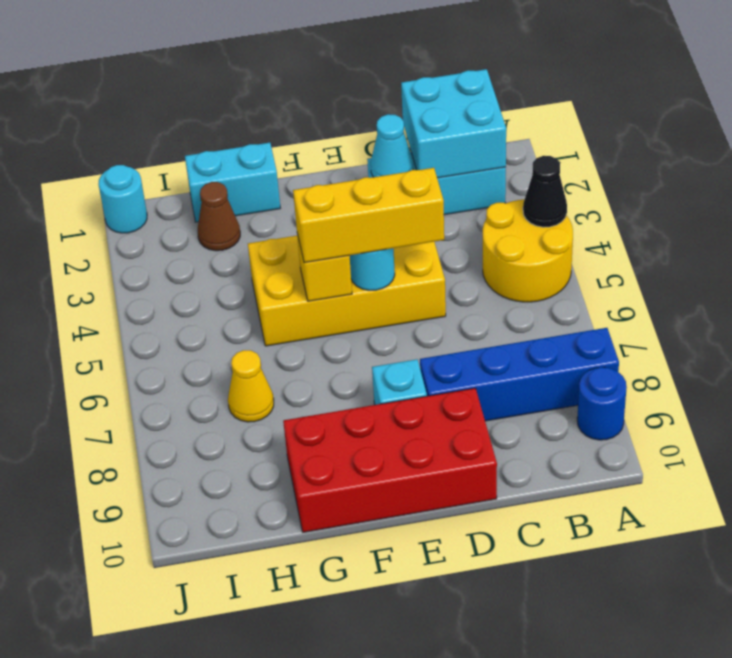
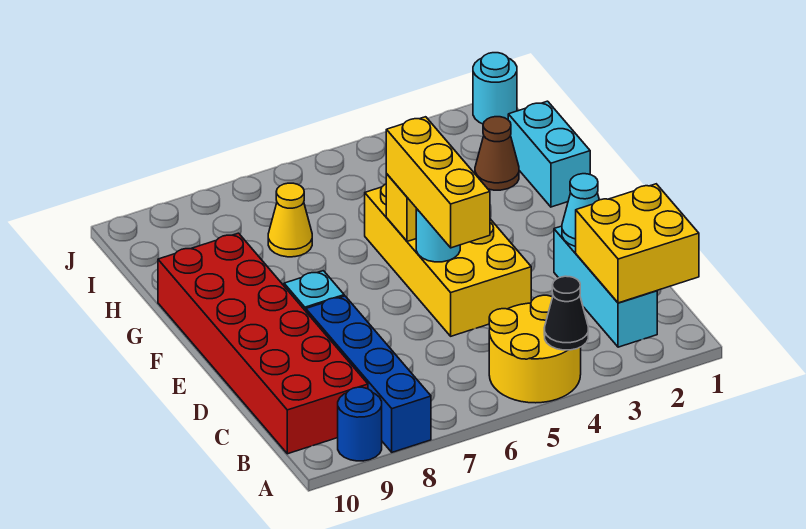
cyan brick B1:C2 level 2 -> yellow brick B1:C2 level 2
red brick D9:G10 level 1 -> red brick B9:G10 level 1

